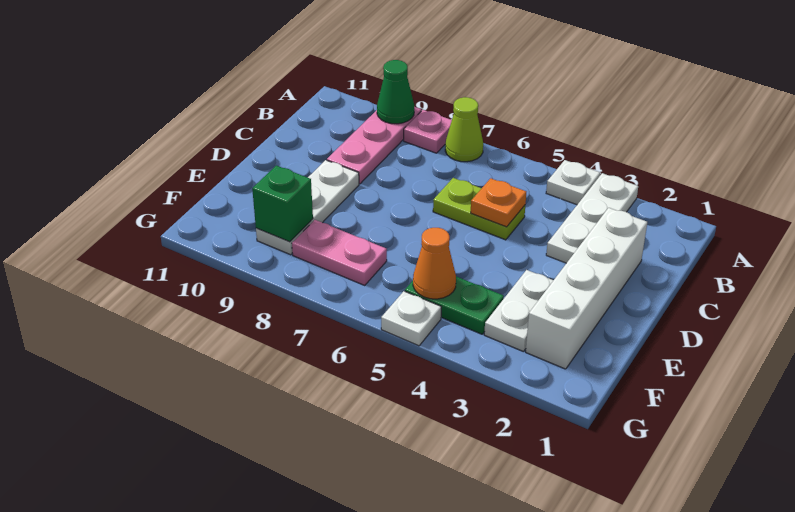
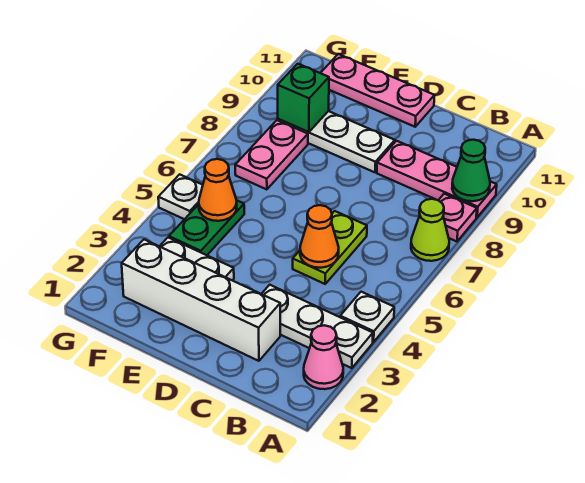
none -> pink cone A2 level 1
orange plate C5 level 2 -> orange cone C5 level 2
none -> pink plate D11:F11 level 1

